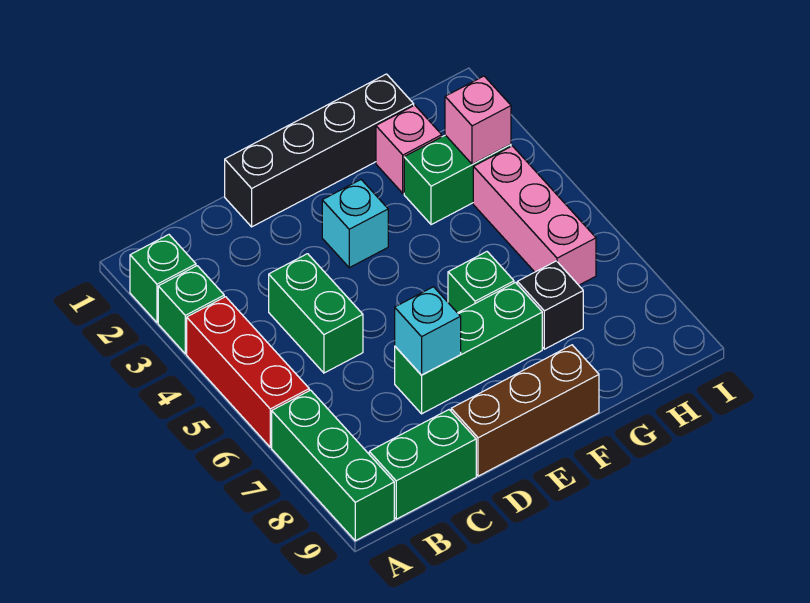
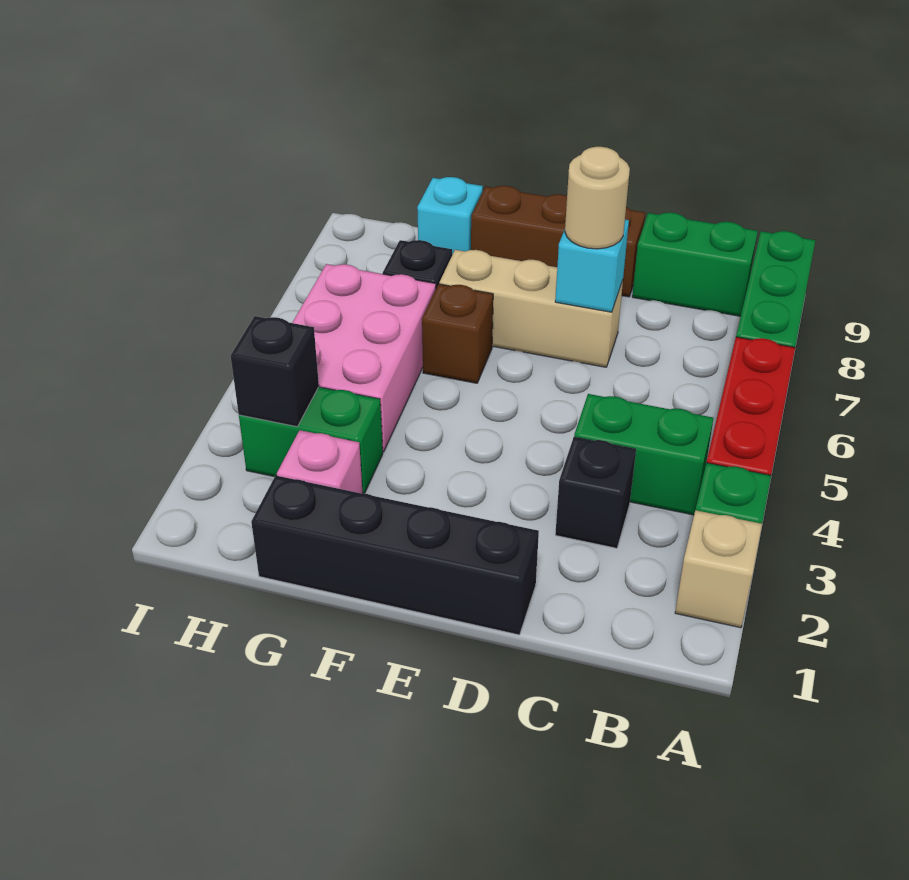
green brick A2 level 1 -> tan brick A2 level 1
none -> black brick C3 level 1
green brick C4:C5 level 1 -> green brick B4:C4 level 1
green brick D7:F7 level 1 -> tan brick D7:F7 level 1
none -> tan round brick D7 level 3
cyan brick E3 level 1 -> cyan brick G9 level 1
green brick F6 level 1 -> brown brick F6 level 1
pink brick H3 level 2 -> black brick H3 level 2
pink brick H4:H6 level 1 -> pink brick G4:H6 level 1

